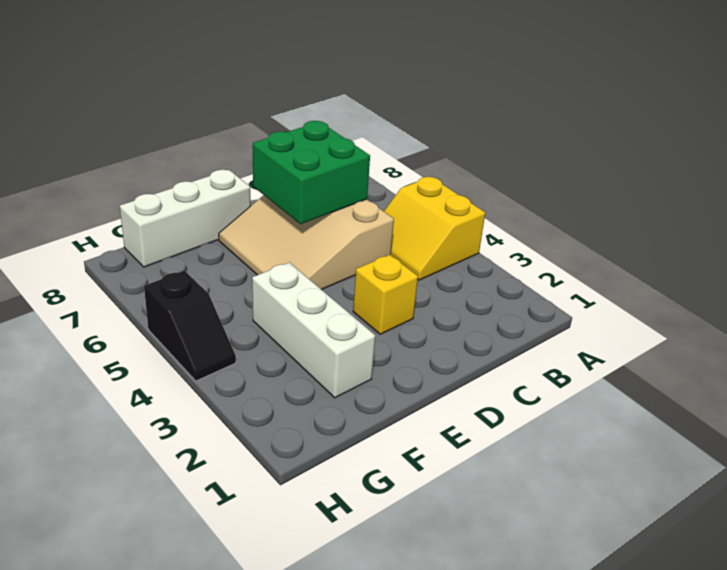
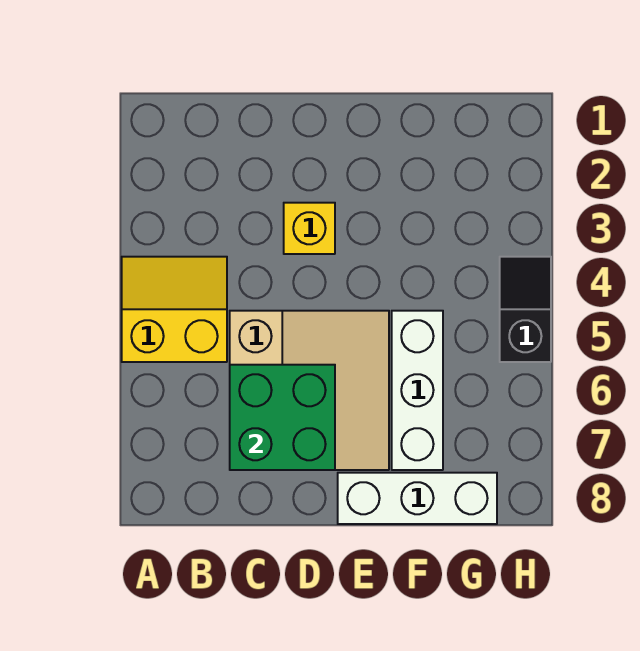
yellow slope A4:B5 level 1 top A -> yellow slope A4:B5 level 1 top 5
white brick F2:F4 level 1 -> white brick F5:F7 level 1

